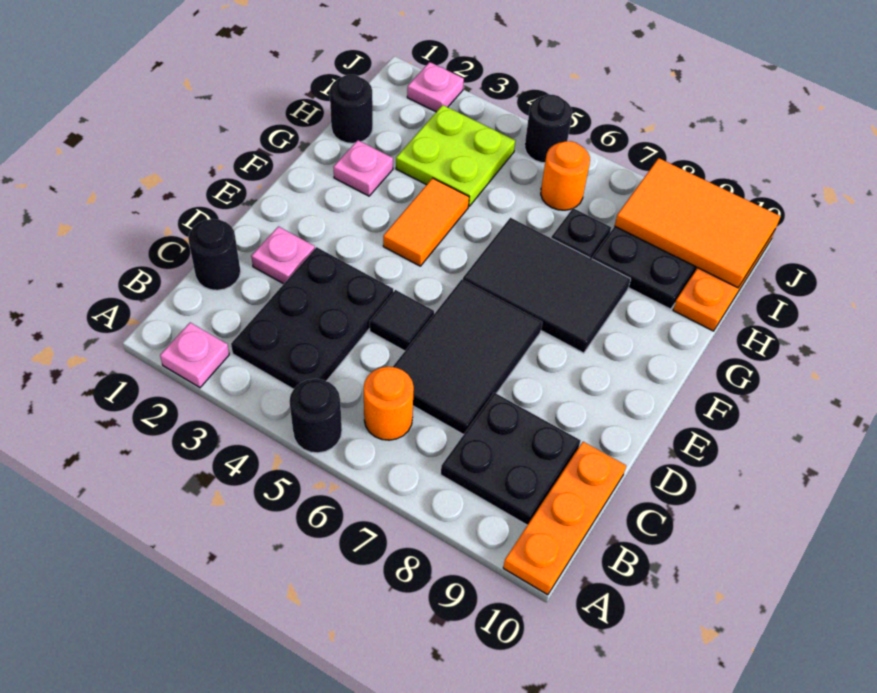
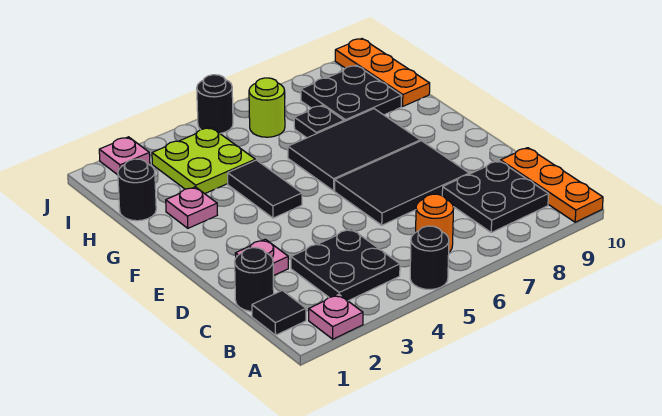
black plate B3:D4 level 1 -> black plate B3:C4 level 1
black tile C6:E7 level 1 -> black tile D6:E8 level 1
black tile D5 level 1 -> black tile B1 level 1
orange tile F4:G4 level 1 -> black tile F4:G4 level 1
orange round brick I6 level 1 -> lime round brick I6 level 1
orange tile I8:J10 level 2 -> none

